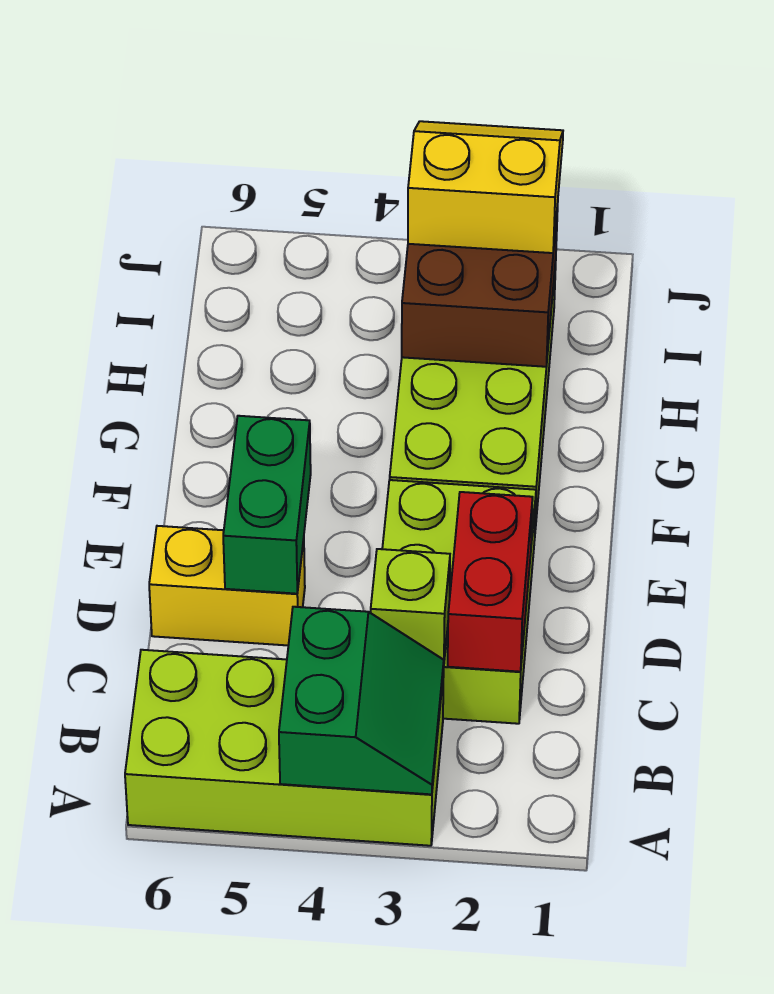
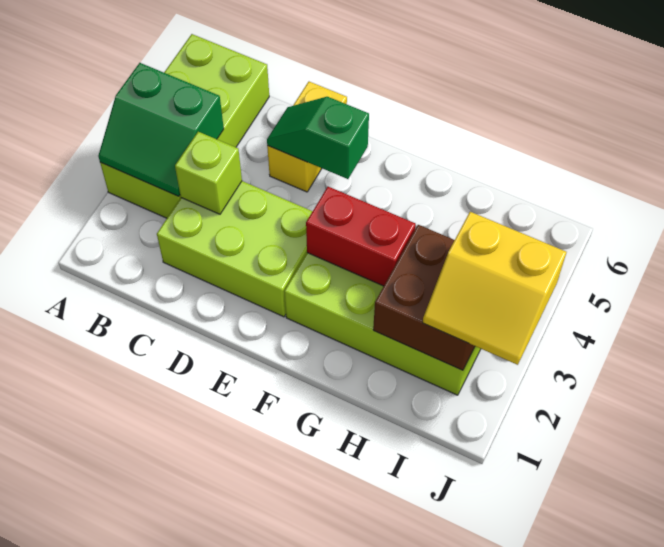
red brick C2:D2 level 2 -> red brick F3:G3 level 2
green brick D5:E5 level 2 -> green slope D5:E5 level 2 top E
yellow slope I2:J3 level 3 top I -> yellow slope I2:J3 level 3 top 3

